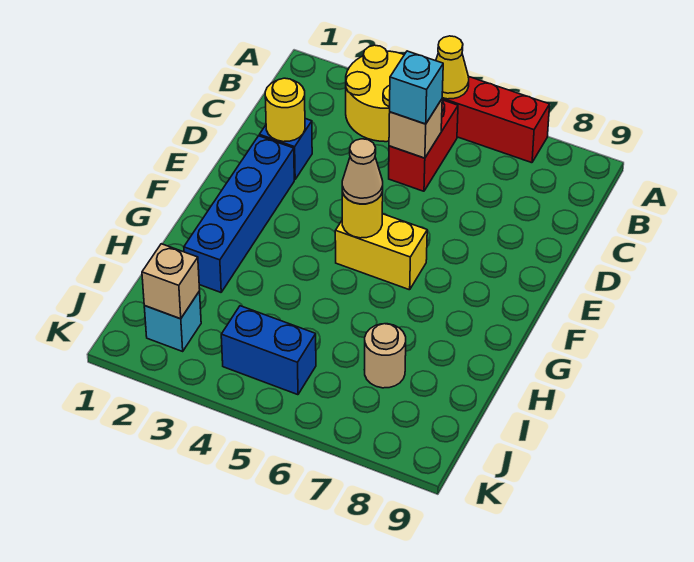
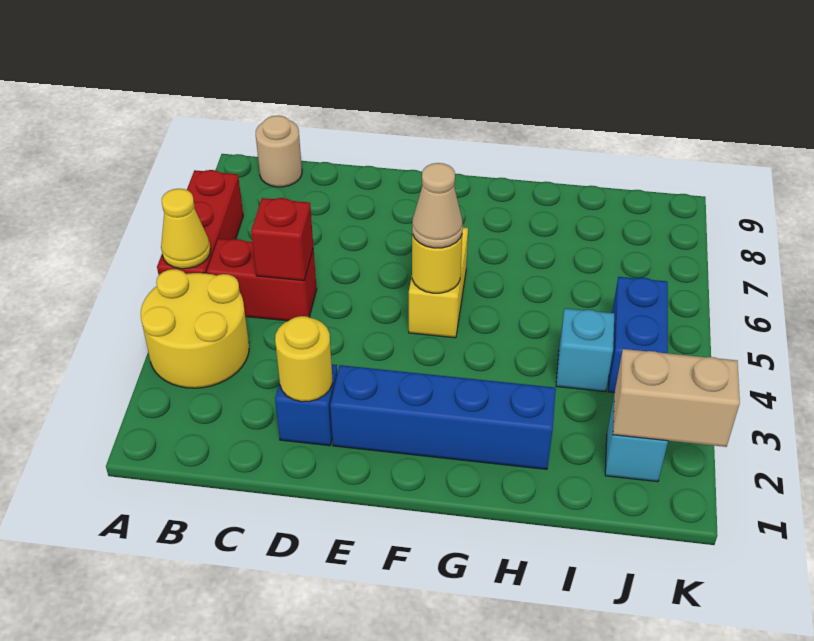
tan brick C5 level 2 -> red brick C5 level 2
cyan brick C5 level 3 -> cyan brick I4 level 1
tan round brick I7 level 1 -> tan round brick B9 level 1
tan brick J2 level 2 -> tan brick J2:K2 level 2

